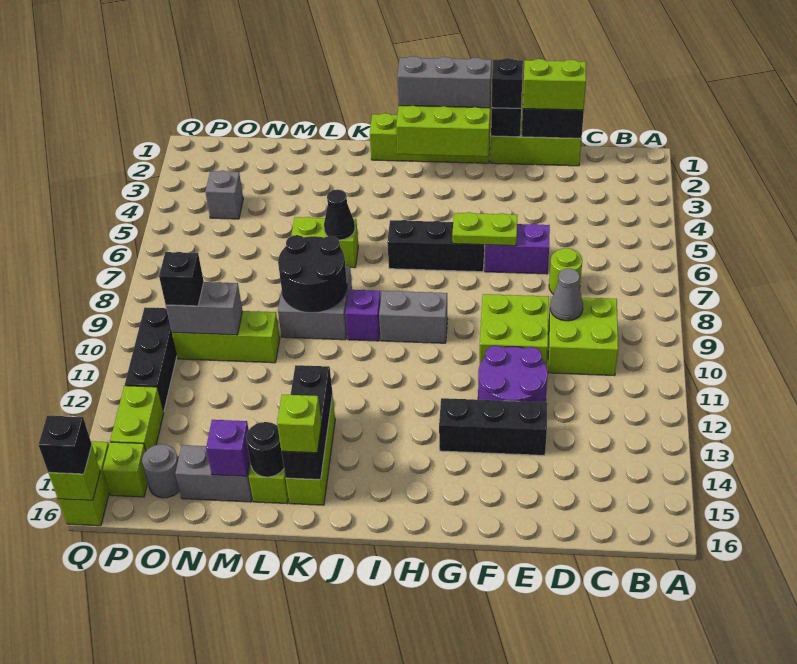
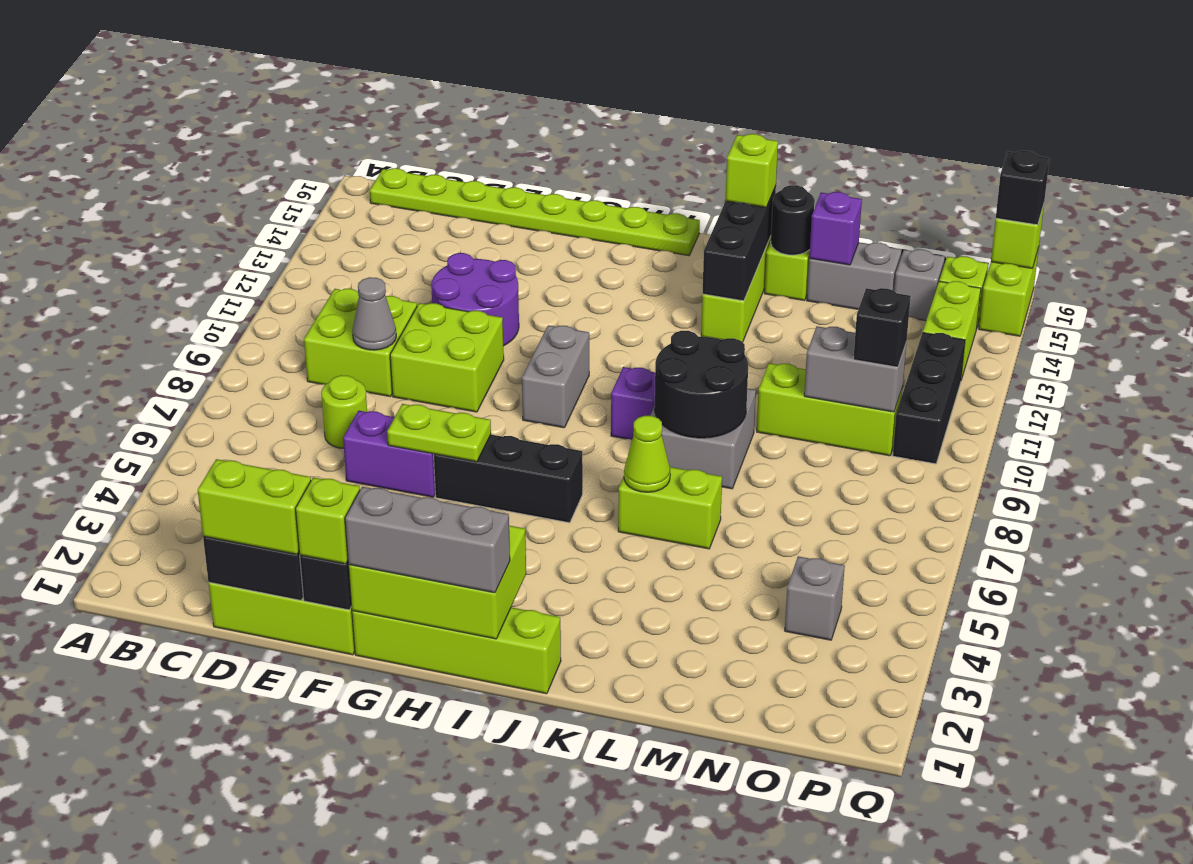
none -> lime plate B16:I16 level 1
black brick E13:G13 level 1 -> none
black brick F1 level 3 -> lime brick F1 level 3
grey brick H9:I9 level 1 -> grey brick H9:H10 level 1
black cone K6 level 2 -> lime cone K6 level 2
grey round brick O15 level 1 -> grey brick O15 level 1

